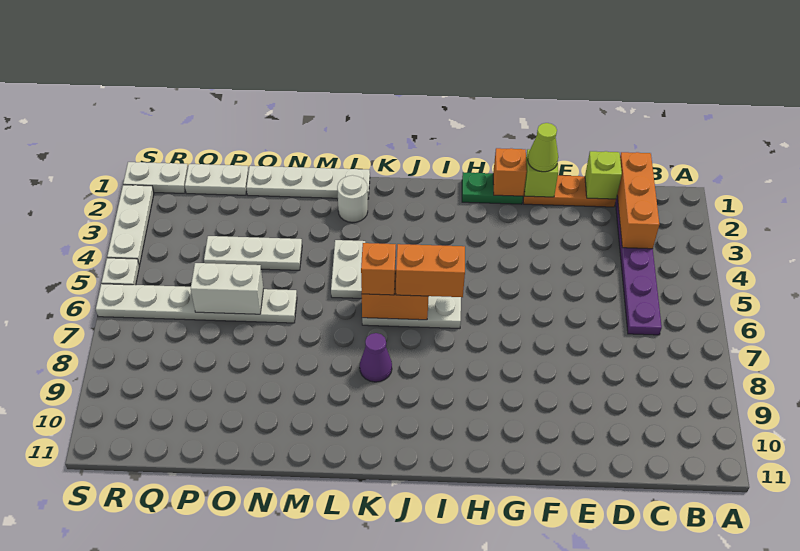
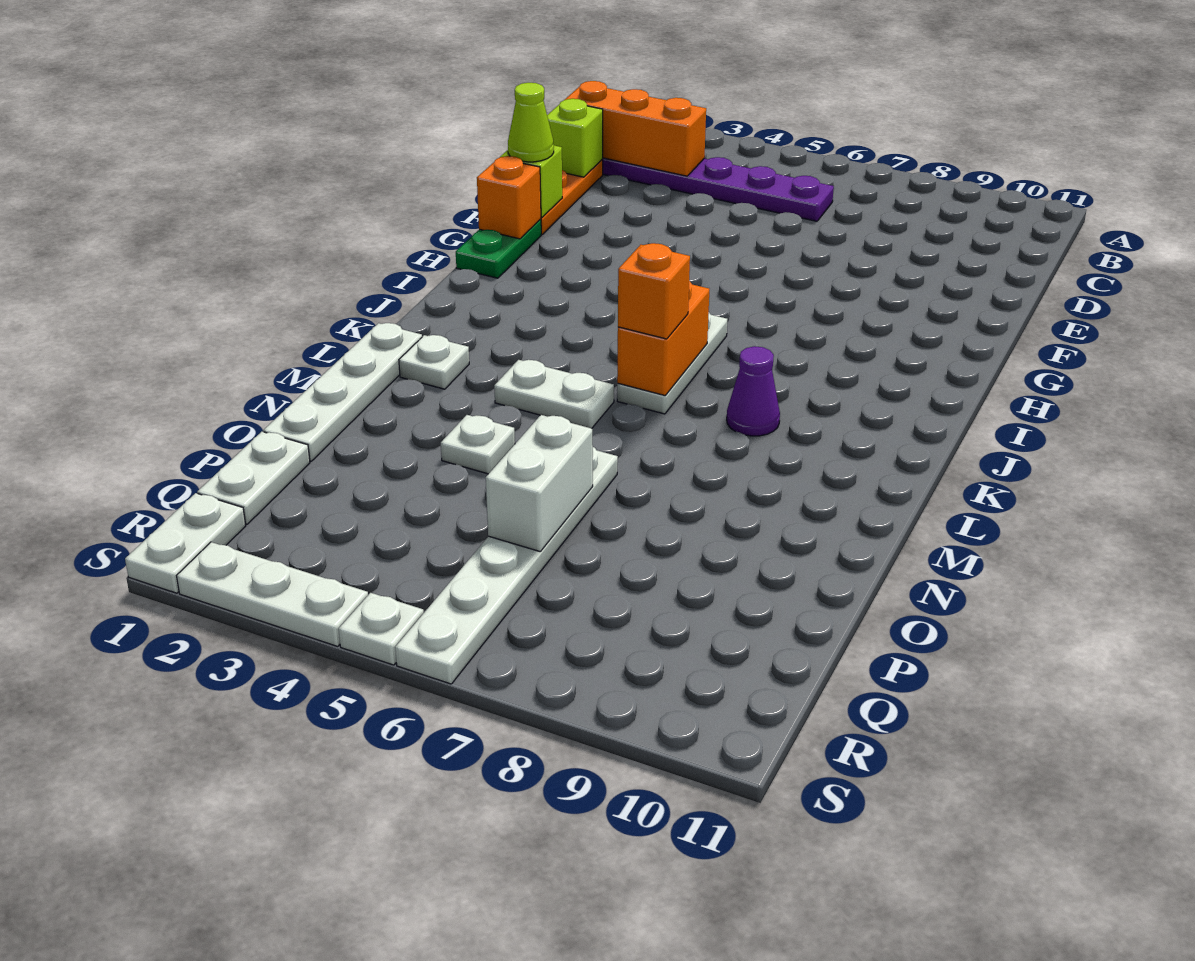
orange brick I6:J6 level 3 -> none
white round brick L2 level 1 -> white plate L2 level 1
white plate N4:P4 level 1 -> white plate N4 level 1

